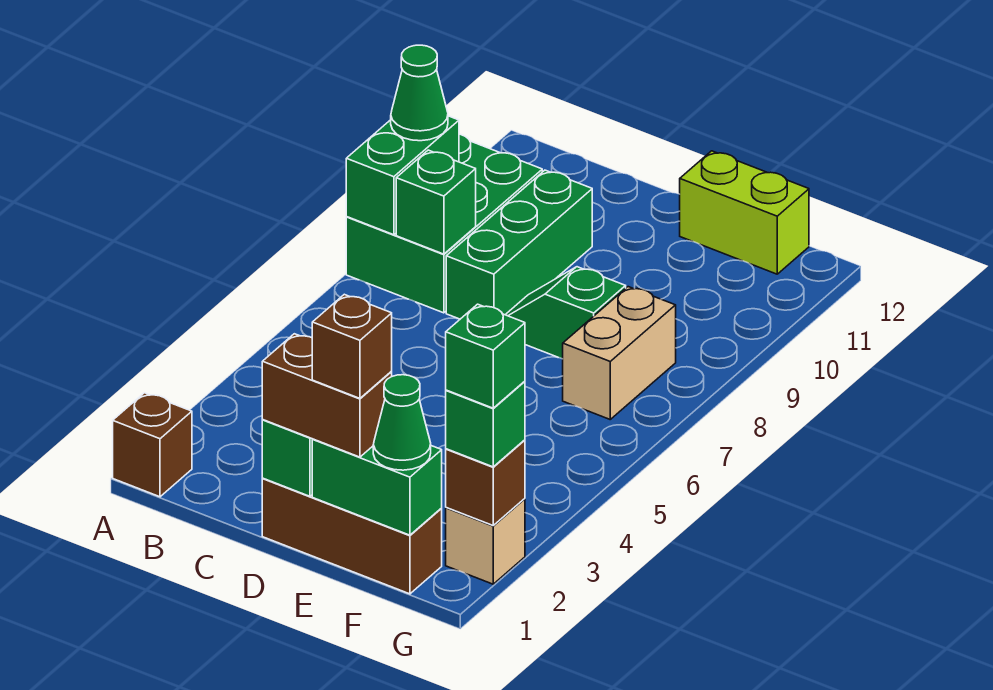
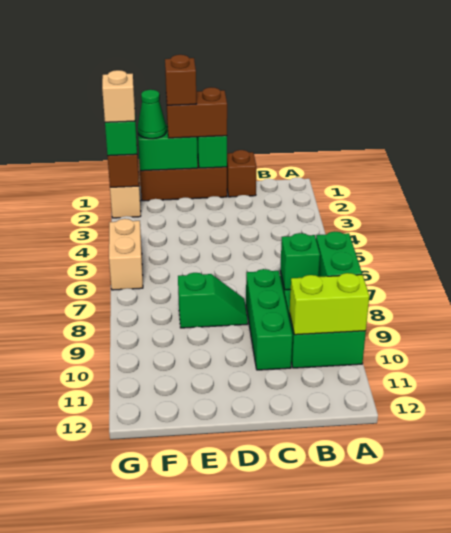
brown brick A1 level 1 -> brown brick C1 level 1
green cone A9 level 3 -> none
lime brick E12:F12 level 1 -> lime brick A10:B10 level 2
tan brick F7:F8 level 1 -> tan brick G5:G6 level 1
green brick G2 level 4 -> tan brick G2 level 4

